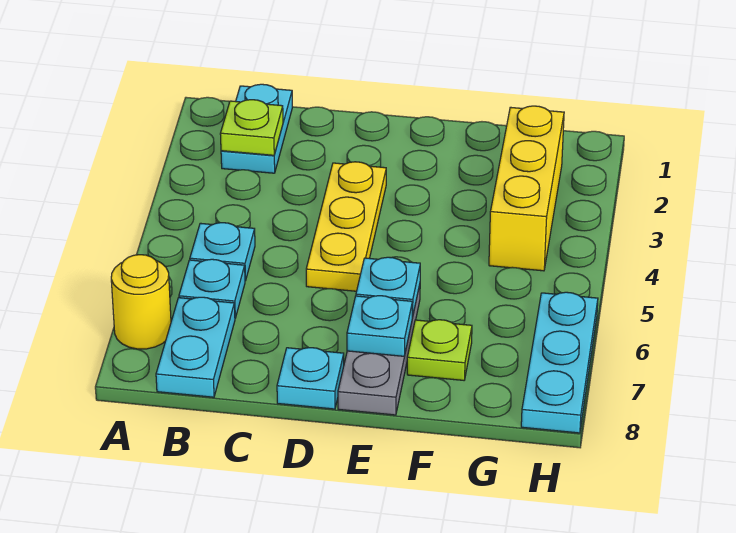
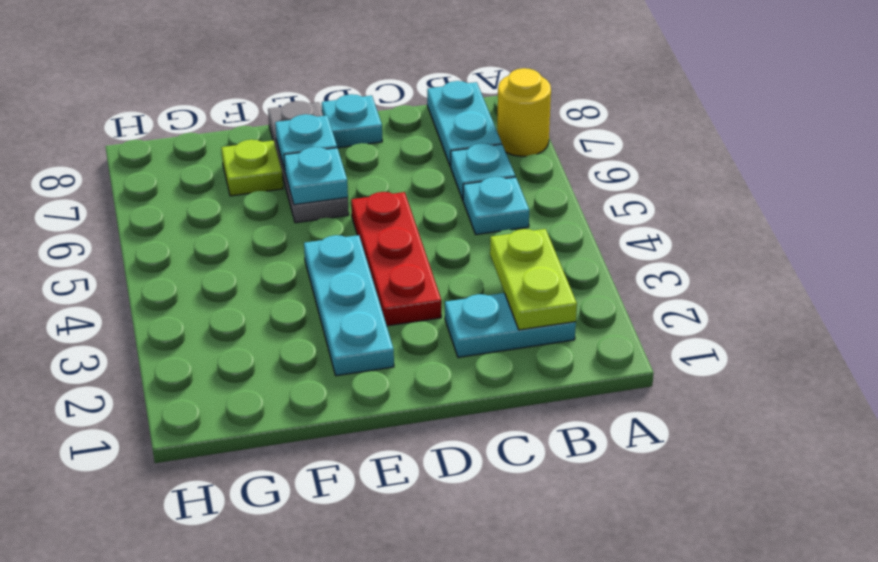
cyan plate B1:B2 level 1 -> cyan plate B2:C2 level 1
lime plate B2 level 2 -> lime plate B2:B3 level 2
yellow plate D3:D5 level 1 -> red plate D3:D5 level 1
yellow brick G2:G4 level 1 -> none
cyan plate H6:H8 level 1 -> cyan plate E2:E4 level 1

